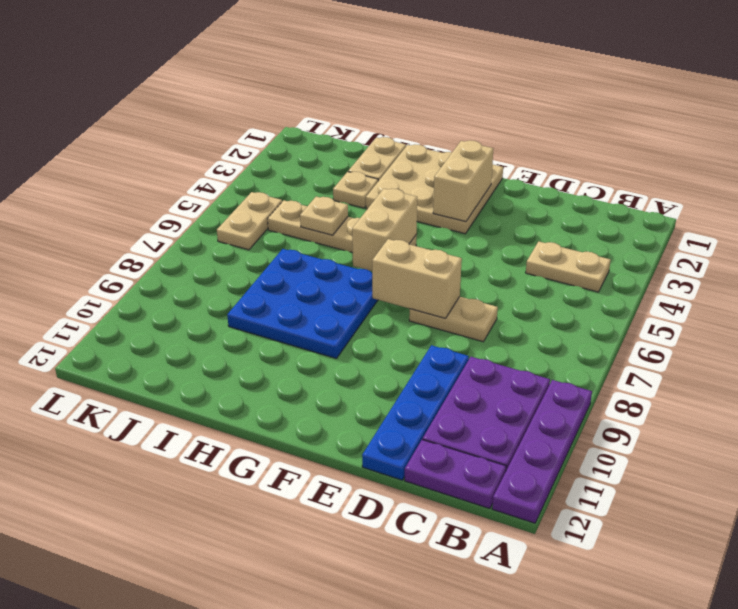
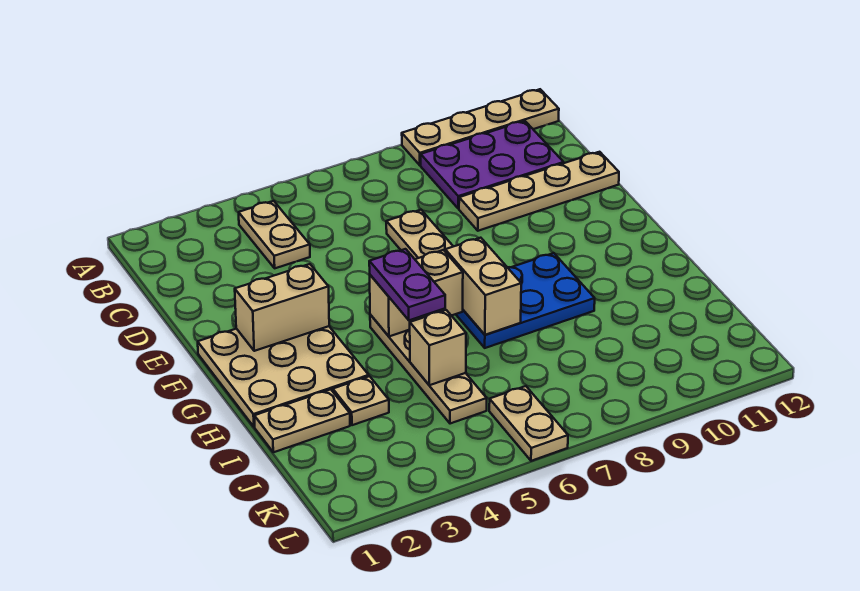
purple plate A9:A12 level 1 -> tan plate A9:A12 level 1
purple plate B12:C12 level 1 -> purple plate G5:H5 level 3
blue plate D9:D12 level 1 -> tan plate D9:D12 level 1
tan brick E7:F7 level 2 -> tan brick G7:H7 level 2
blue plate G7:I9 level 1 -> blue plate G7:H9 level 1
tan plate I5 level 2 -> tan brick I5 level 2
tan plate K5:K6 level 1 -> tan plate K6:L6 level 1

